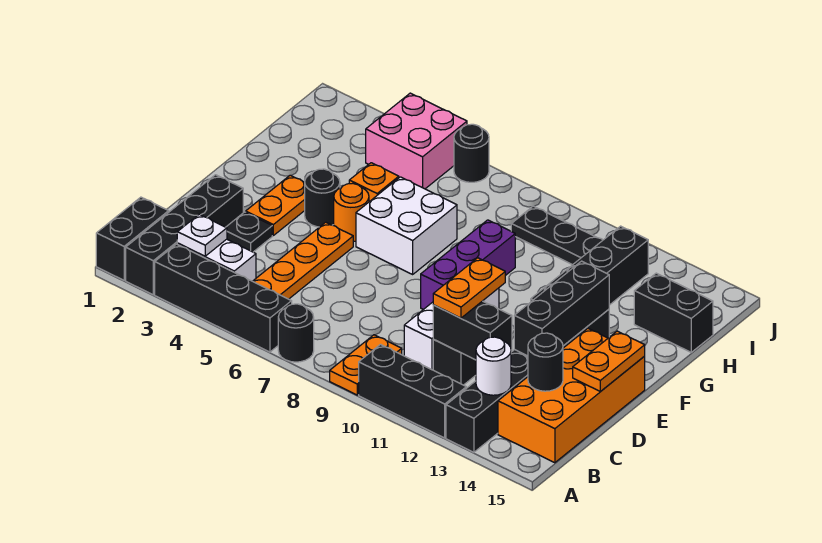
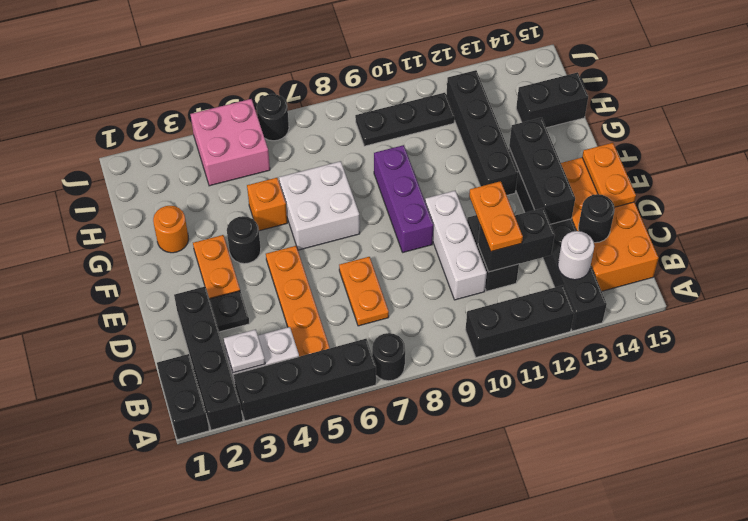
orange plate A9:B9 level 1 -> orange plate C7:D7 level 1
orange round brick F5 level 1 -> orange round brick G2 level 1

